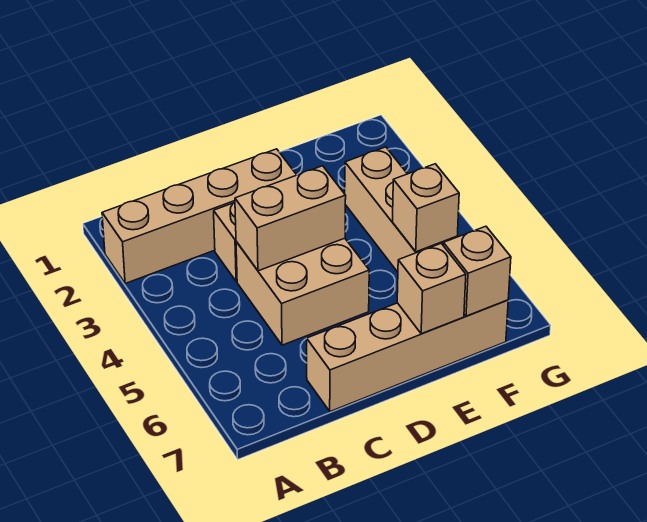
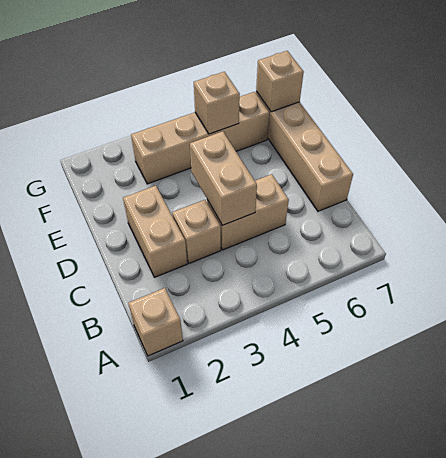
tan brick A2:D2 level 1 -> tan brick C2:D2 level 1
tan brick C4:D5 level 1 -> tan brick C4:C5 level 1
tan brick E7 level 2 -> tan brick A1 level 1

